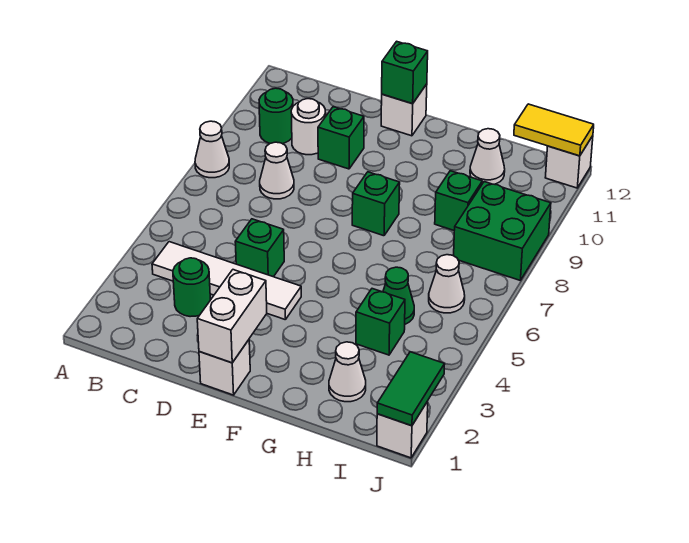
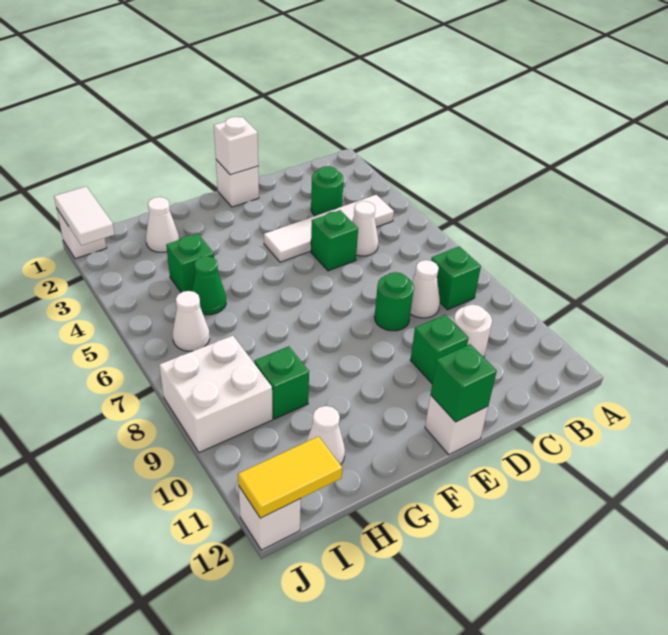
white cone A8 level 1 -> white cone C5 level 1
green round brick B10 level 1 -> green round brick D8 level 1
white brick E1:E2 level 2 -> white brick E1 level 2
green brick F8 level 1 -> green brick B8 level 1
green brick I8:J9 level 1 -> white brick I8:J9 level 1
green tile J1:J2 level 2 -> white tile J1:J2 level 2

